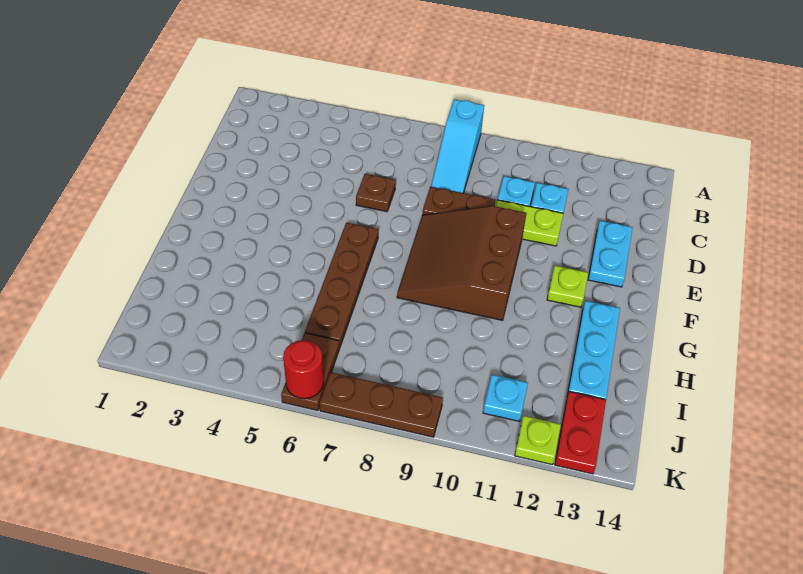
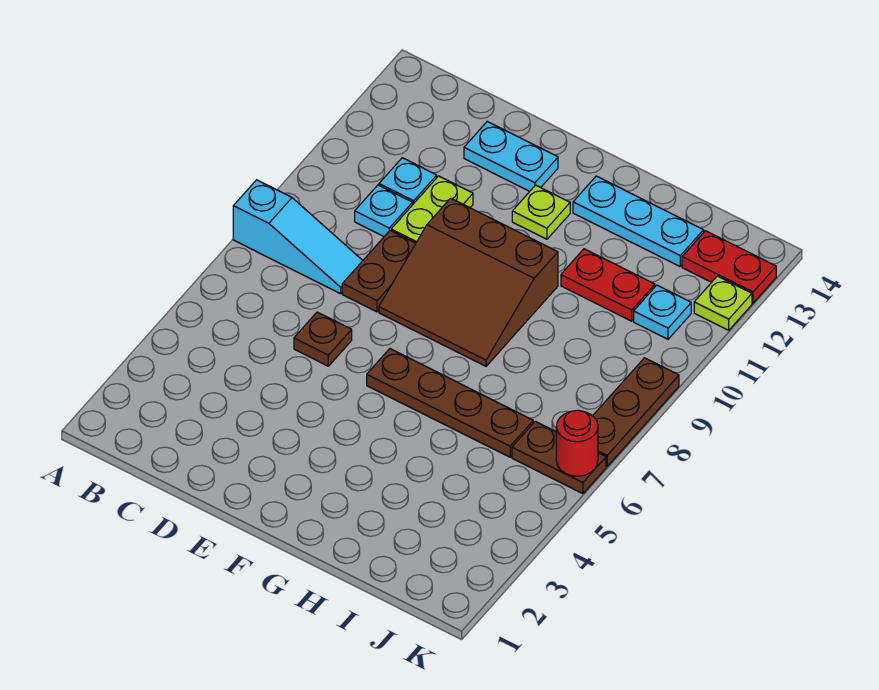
none -> red plate H11:I11 level 1

